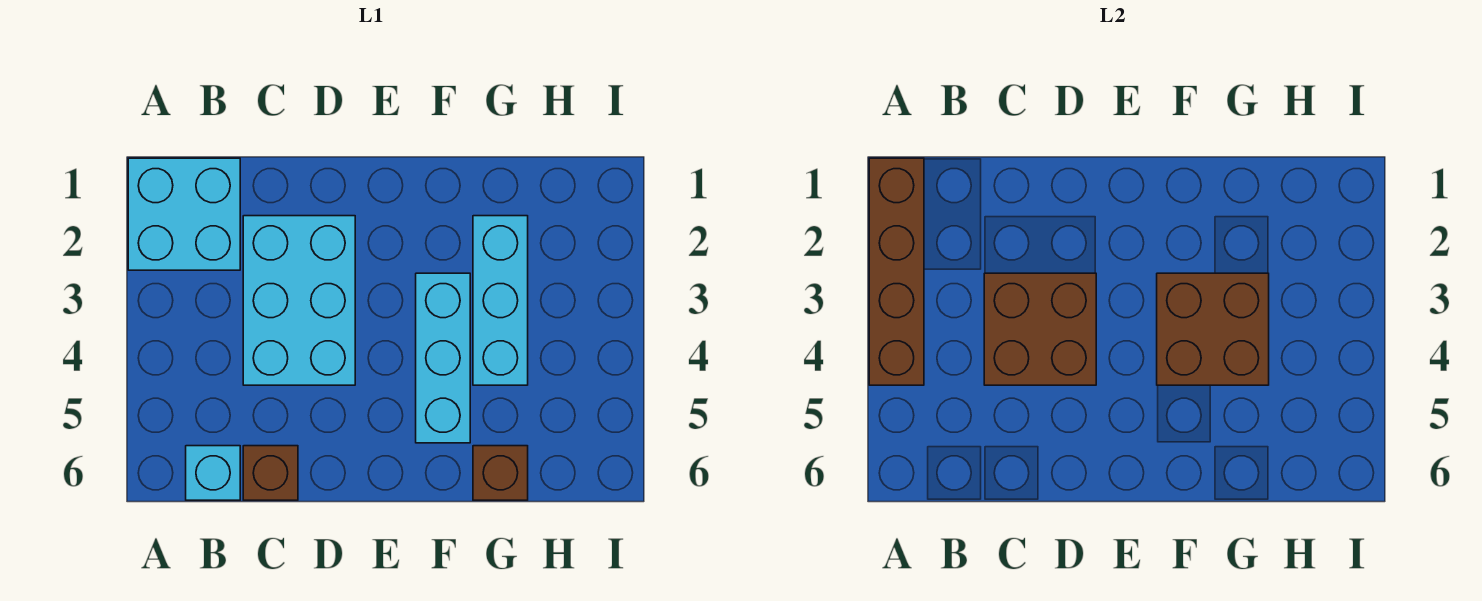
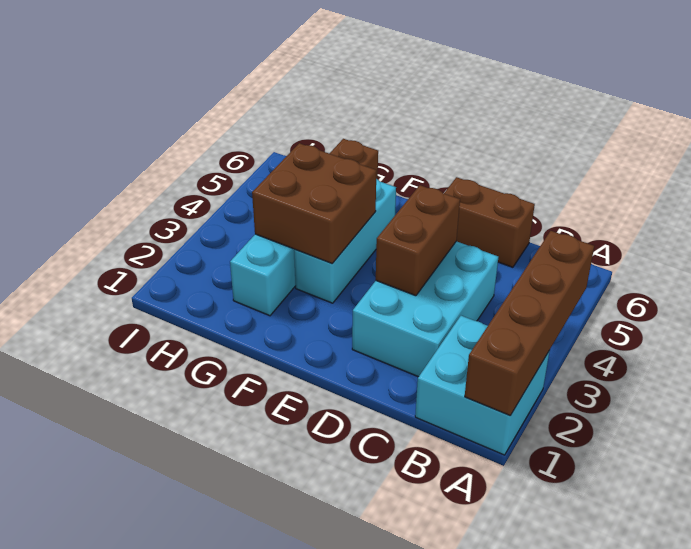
cyan brick B6 level 1 -> none
brown brick C3:D4 level 2 -> brown brick D3:D4 level 2
brown brick C6 level 1 -> brown brick C6:D6 level 1

